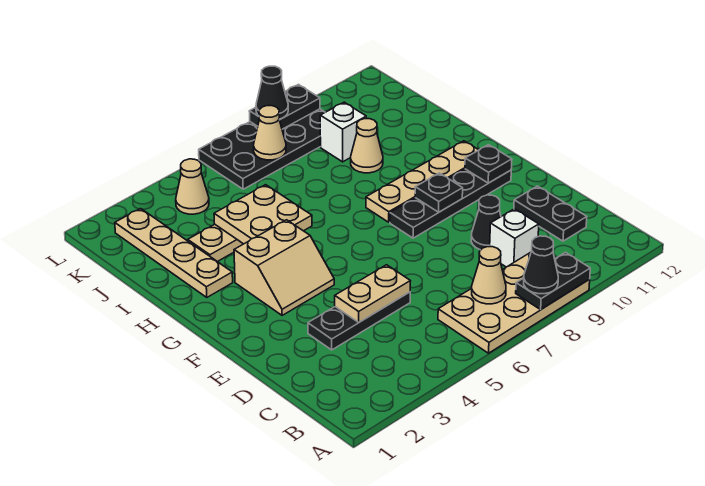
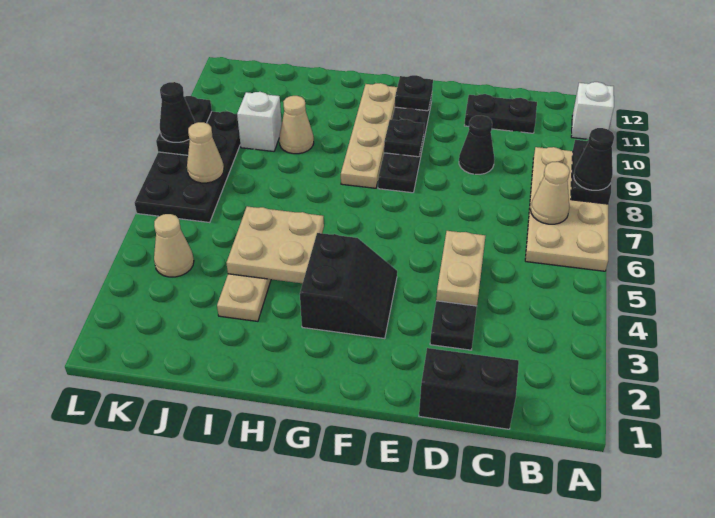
none -> black brick C1:D1 level 1
white brick C9 level 1 -> white brick A11 level 1
tan slope F3:G4 level 1 top G -> black slope F3:G4 level 1 top G
tan plate H2:K2 level 1 -> none

